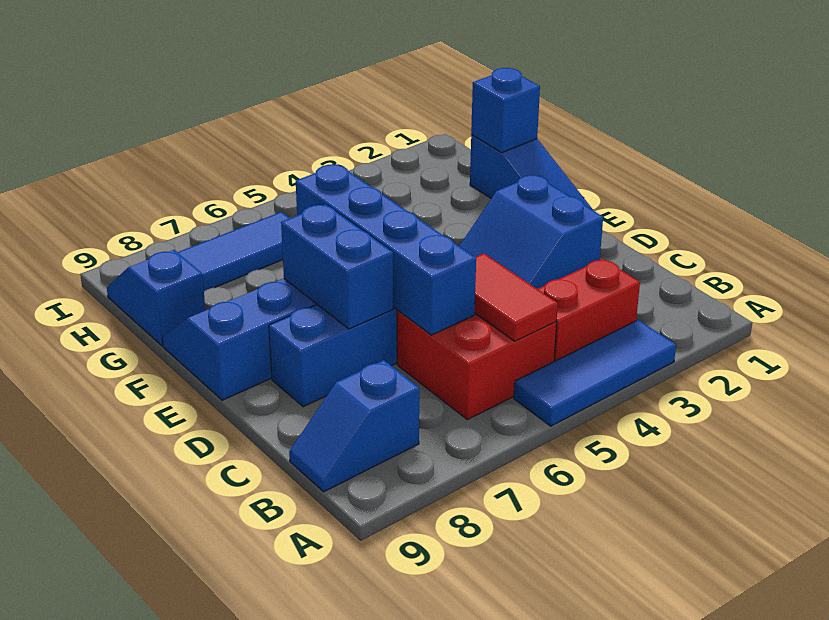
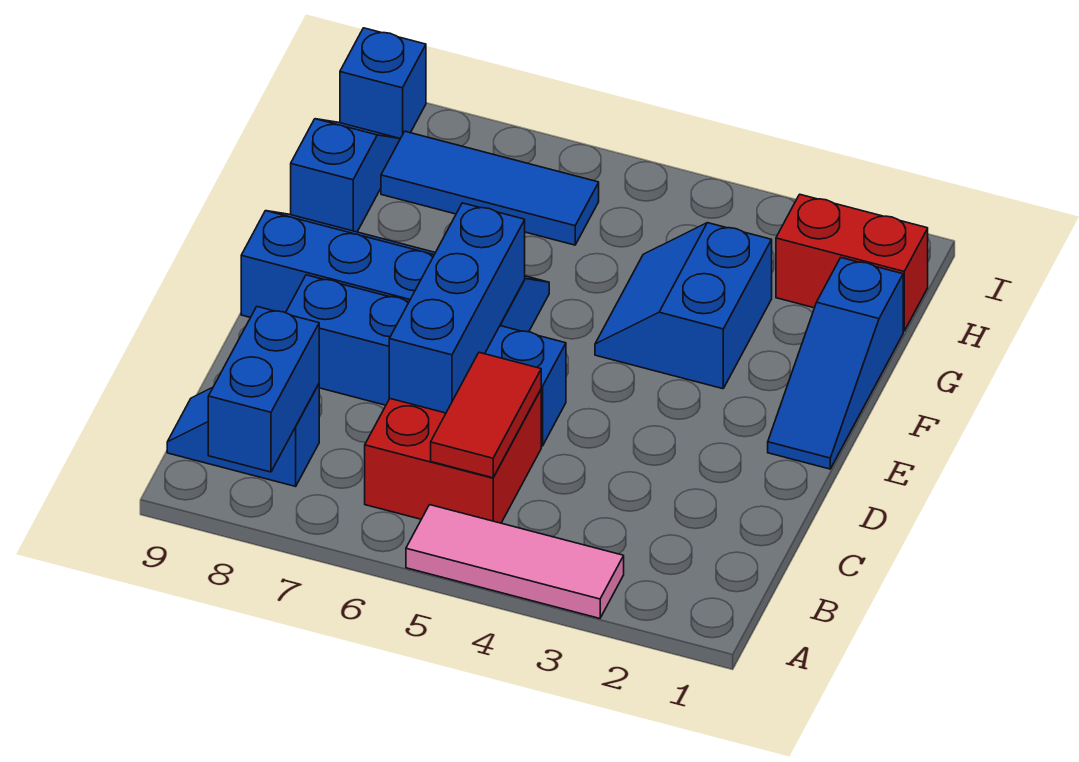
blue tile A3:A5 level 1 -> pink tile A3:A5 level 1
red brick B3:B4 level 1 -> red brick H1:H2 level 1
blue brick C6:F6 level 2 -> blue brick C6:E6 level 2
blue slope D2:E3 level 1 top 2 -> blue slope F3:G4 level 1 top 3
blue brick D7:E7 level 2 -> blue brick A8:B8 level 2
blue brick G1 level 2 -> blue brick I9 level 1

